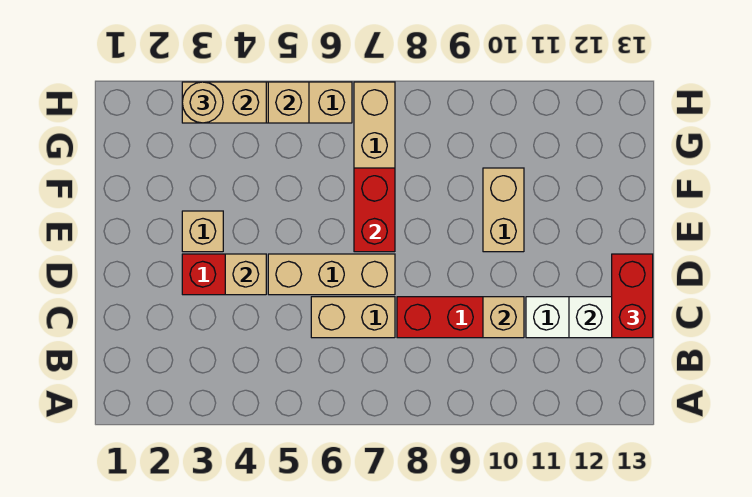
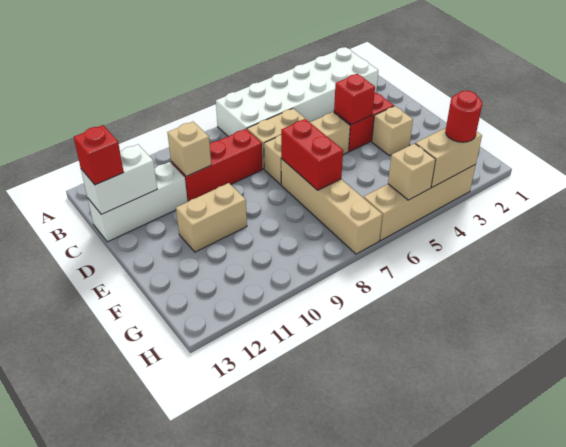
none -> white brick A2:B7 level 1
red brick C13:D13 level 3 -> red brick C13 level 3
tan brick D4 level 2 -> red brick D4 level 2
tan brick E10:F10 level 1 -> tan brick E10:E11 level 1
tan round brick H3 level 3 -> red round brick H3 level 3

